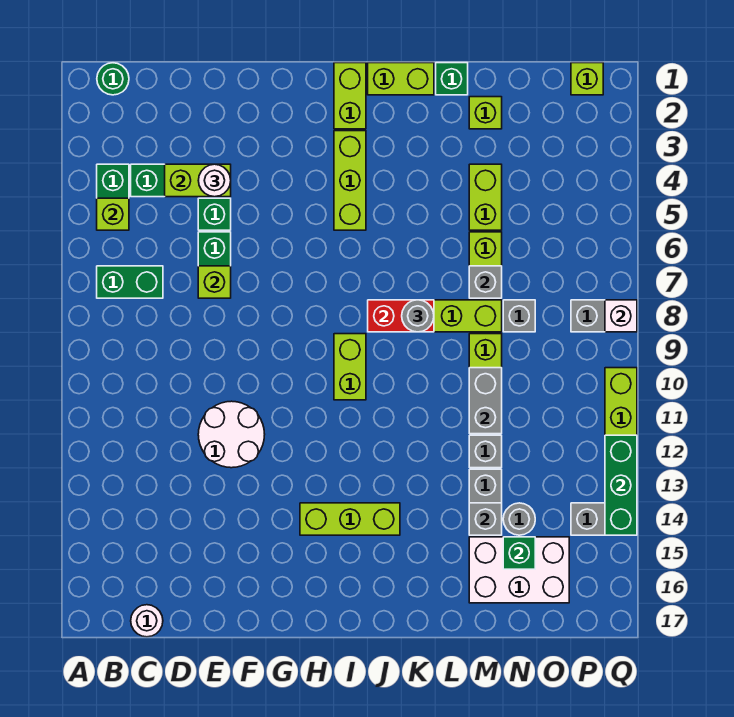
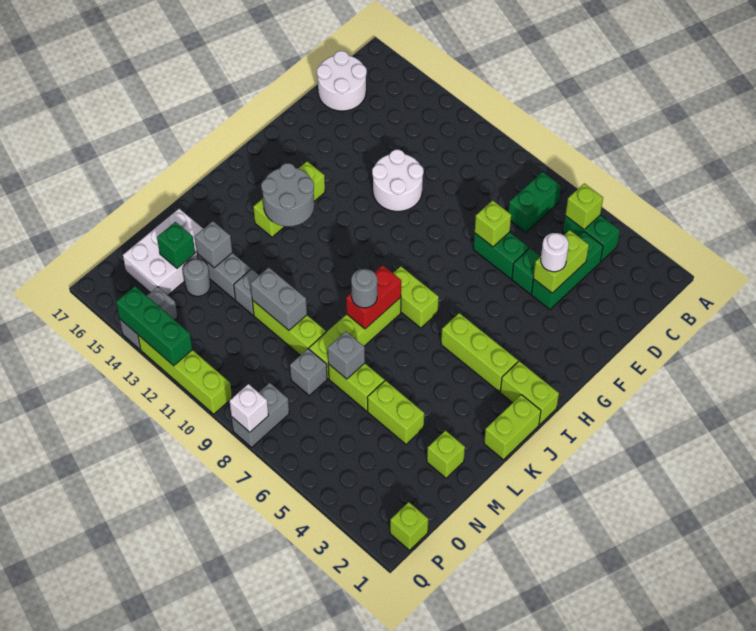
green round brick B1 level 1 -> none
white round brick C17 level 1 -> white round brick C16:D17 level 1
lime brick I9:I10 level 1 -> lime brick I7:I8 level 1
none -> grey round brick I13:J14 level 2
green brick L1 level 1 -> none

